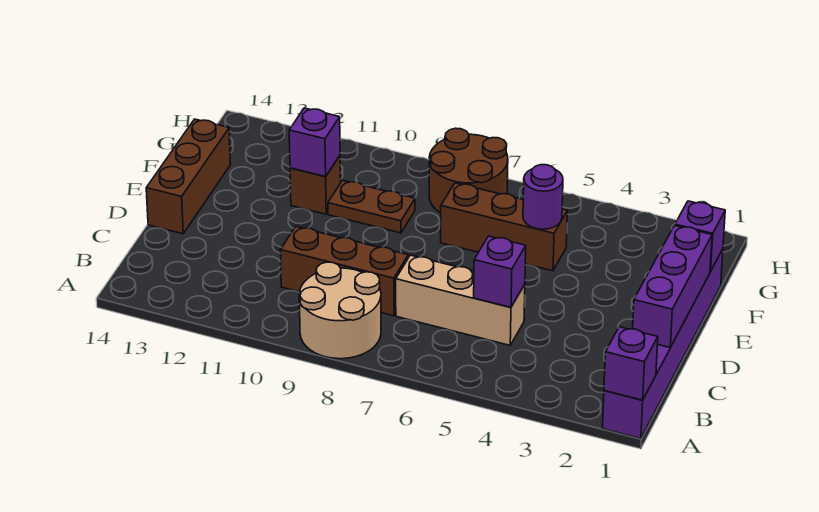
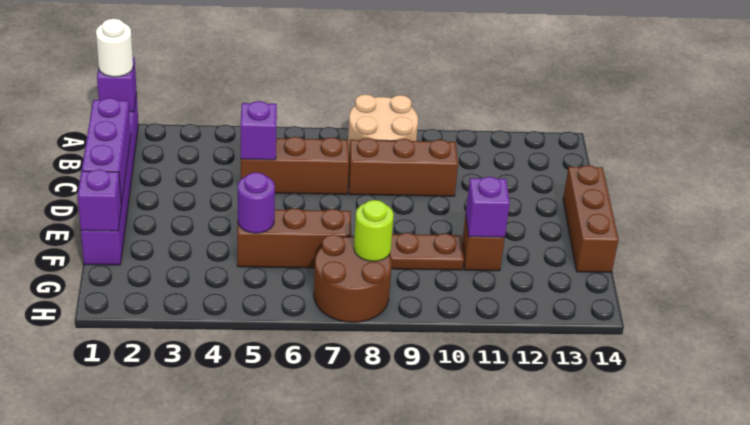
none -> white round brick A1 level 3
tan brick C5:C7 level 1 -> brown brick C5:C7 level 1
none -> lime round brick G8 level 2

